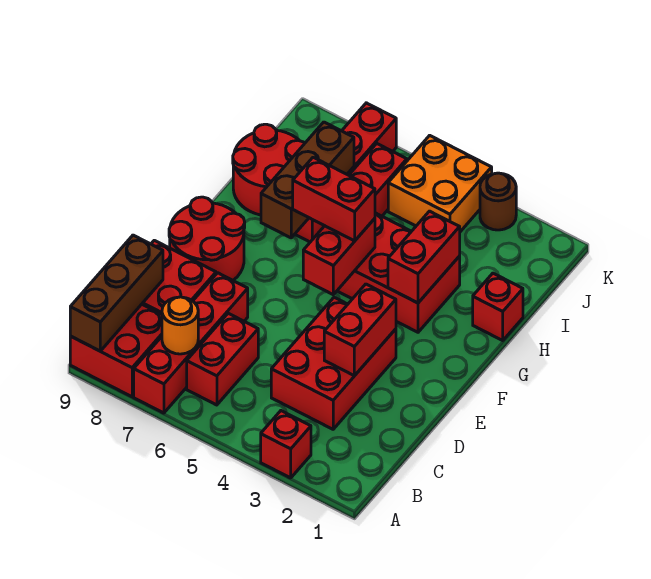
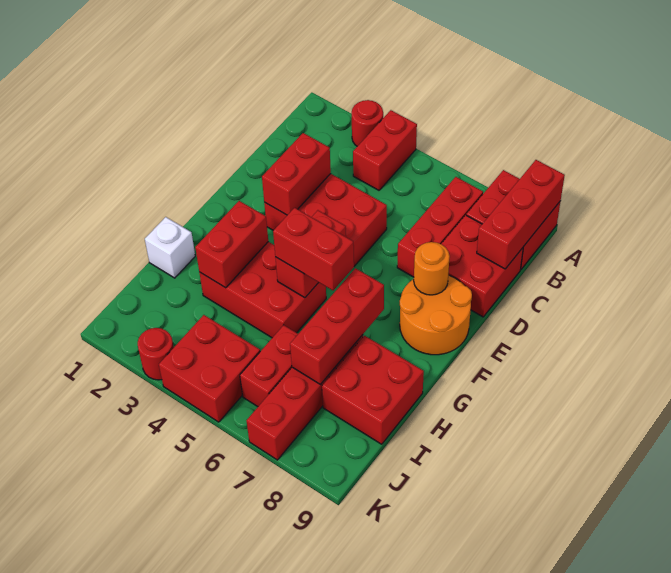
red brick A3 level 1 -> red round brick A3 level 1
red brick A7:D7 level 1 -> red brick B7:D7 level 1
brown brick A9:C9 level 2 -> red brick A9:C9 level 2
red brick B6:C6 level 1 -> red brick A4:B4 level 1
orange round brick B7 level 2 -> orange round brick E8 level 2
red brick C3:E4 level 1 -> red brick D3:E5 level 1
red round brick E8:F9 level 1 -> orange round brick E8:F9 level 1
brown brick G7:I7 level 2 -> red brick G7:I7 level 2
red brick H1 level 1 -> white brick H1 level 1
red round brick H8:I9 level 1 -> red brick H8:I9 level 1
orange brick J4:K5 level 1 -> red brick J4:K5 level 1
brown round brick K3 level 1 -> red round brick K3 level 1

